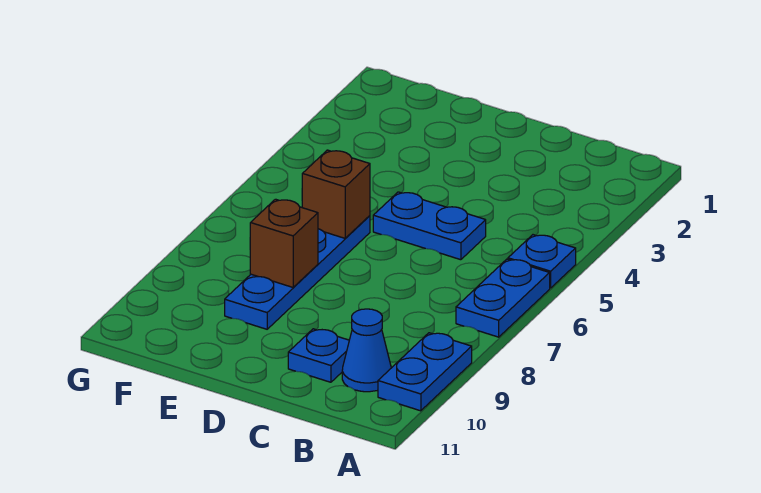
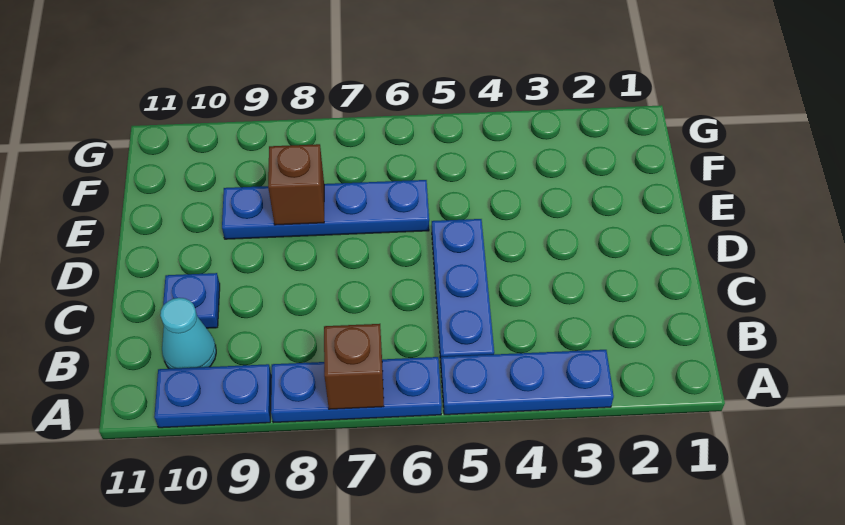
blue plate A5 level 1 -> blue plate A3:A5 level 1
blue plate A6:A7 level 1 -> blue plate A6:A8 level 1
blue cone B10 level 1 -> cyan cone B10 level 1
blue plate C5:D5 level 1 -> blue plate B5:D5 level 1
brown brick E6 level 2 -> brown brick A7 level 2

